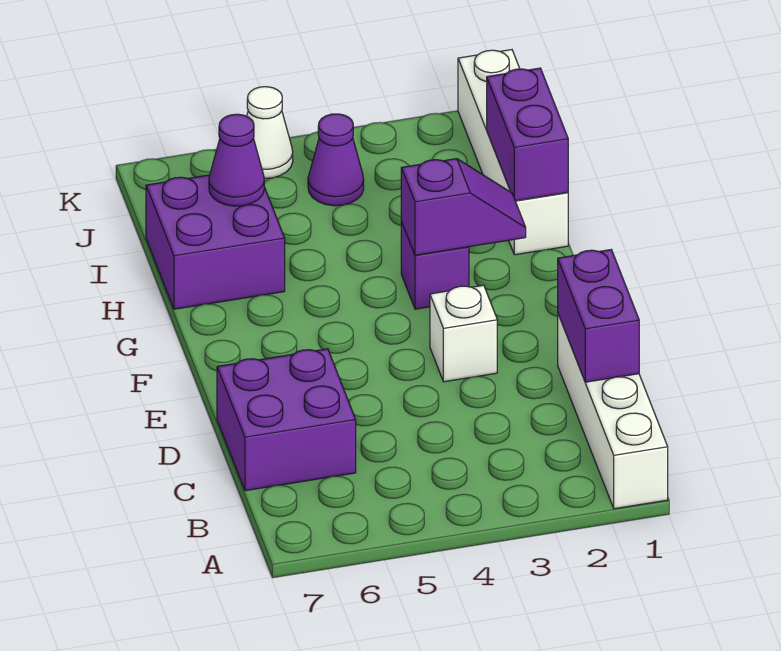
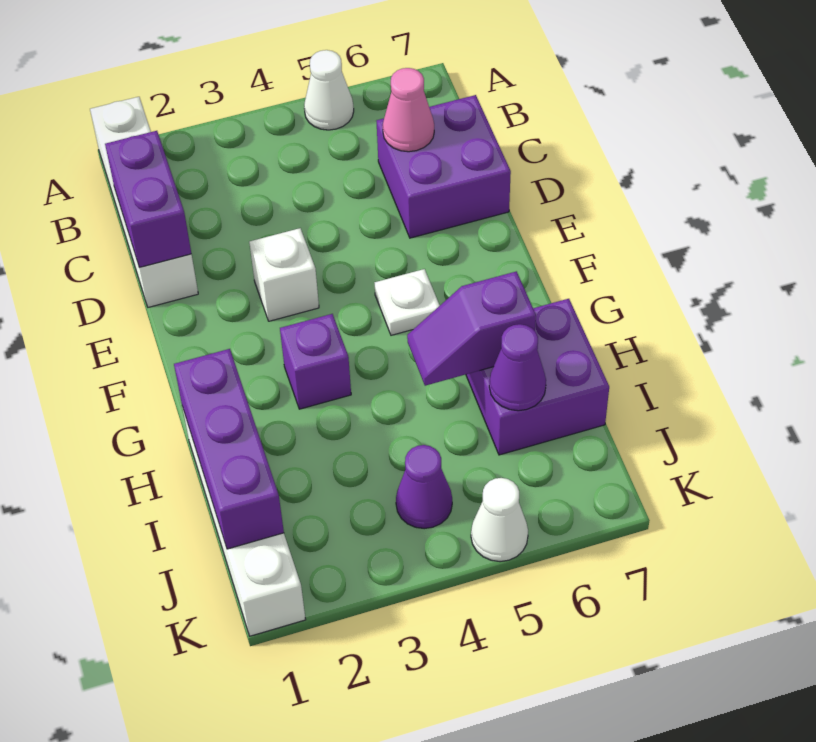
none -> white cone A5 level 1
none -> pink cone C6 level 2
none -> white plate F5 level 1
purple slope G2:G3 level 2 top 3 -> purple slope H5:H6 level 2 top 6
purple brick H1:I1 level 2 -> purple brick H1:J1 level 2

